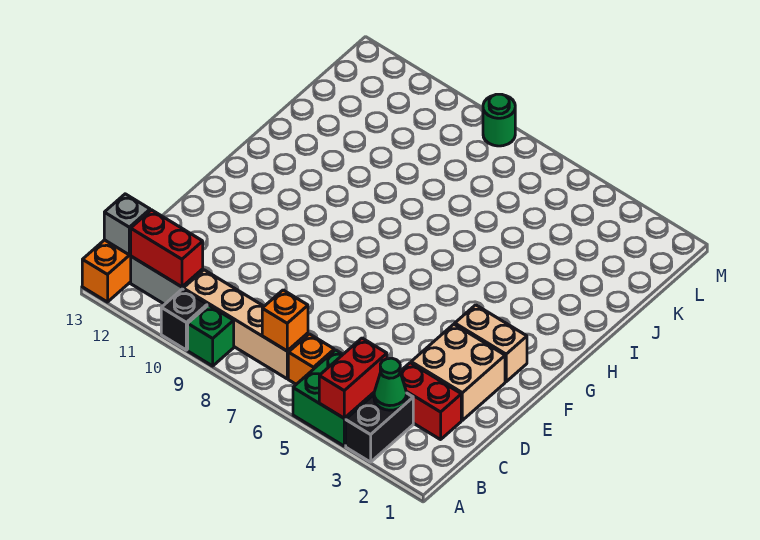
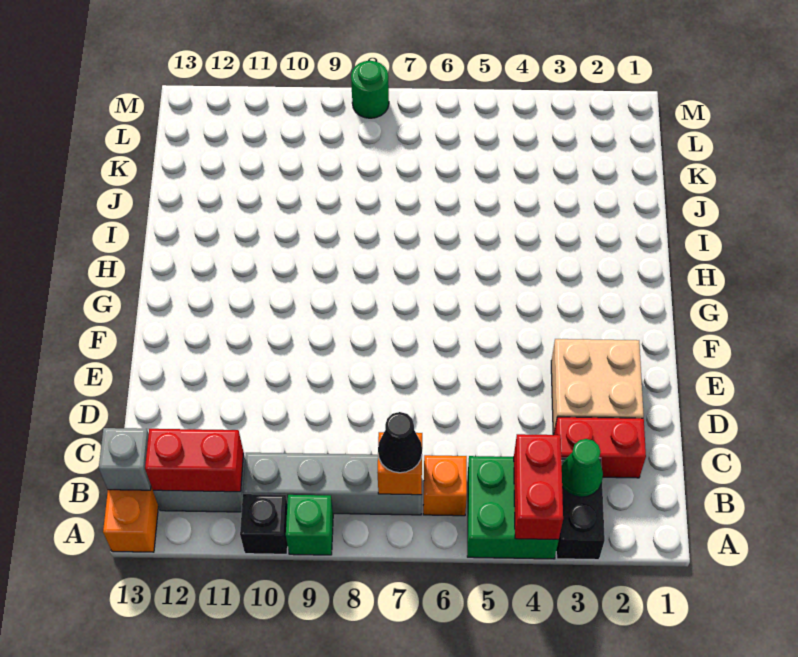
tan brick B7:B10 level 1 -> grey brick B7:B10 level 1
none -> black cone B7 level 3
tan brick F2:F3 level 1 -> none

